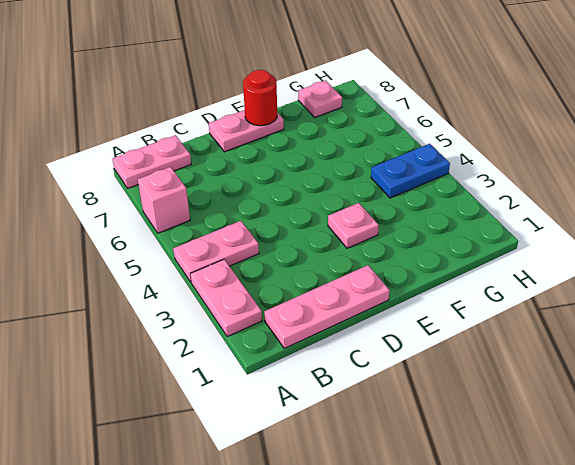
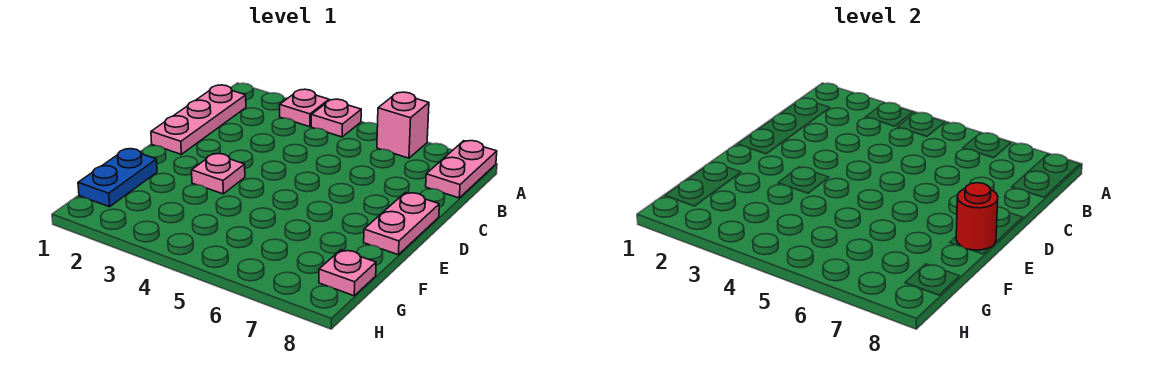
pink plate A2:A3 level 1 -> pink plate A3 level 1
pink plate A4:B4 level 1 -> pink plate A4 level 1
blue plate G4:H4 level 1 -> blue plate F1:G1 level 1

